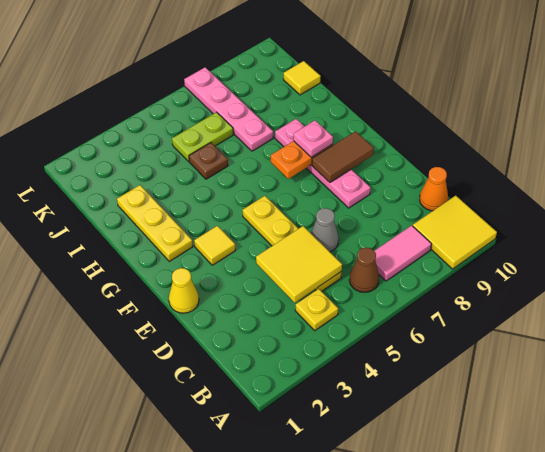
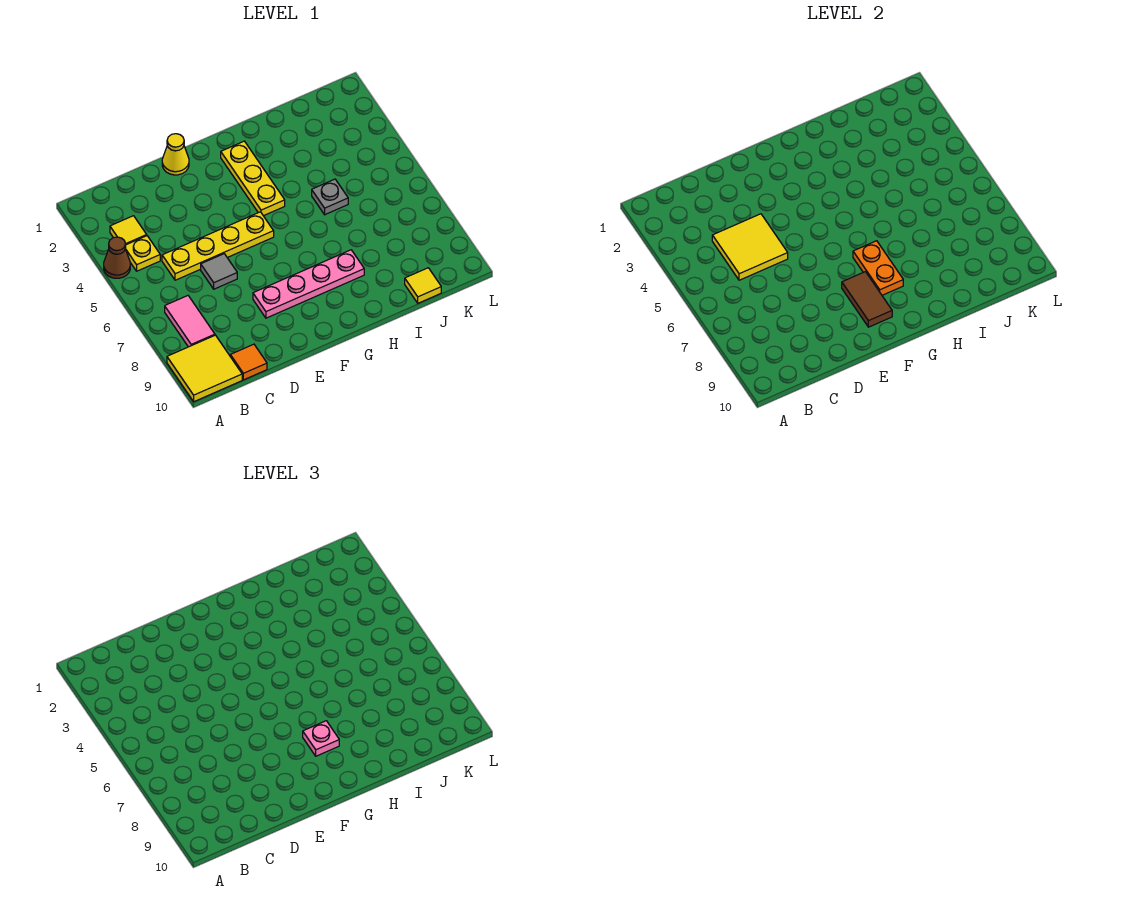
brown cone B6 level 1 -> brown cone A4 level 1
orange cone C10 level 1 -> orange tile C10 level 1
grey cone D6 level 1 -> grey tile D6 level 1
yellow tile F3 level 1 -> yellow tile B3 level 1
yellow plate G2:I2 level 1 -> yellow plate G2:G4 level 1
brown plate I5 level 1 -> grey plate I5 level 1
pink plate I7:L7 level 1 -> none
lime plate J5:J6 level 1 -> none

